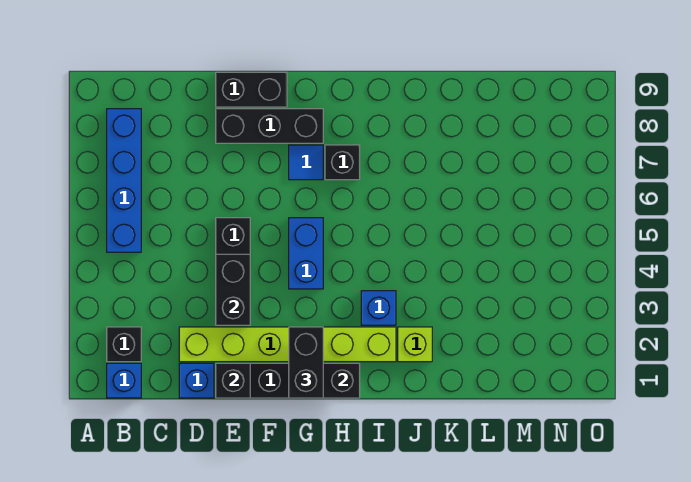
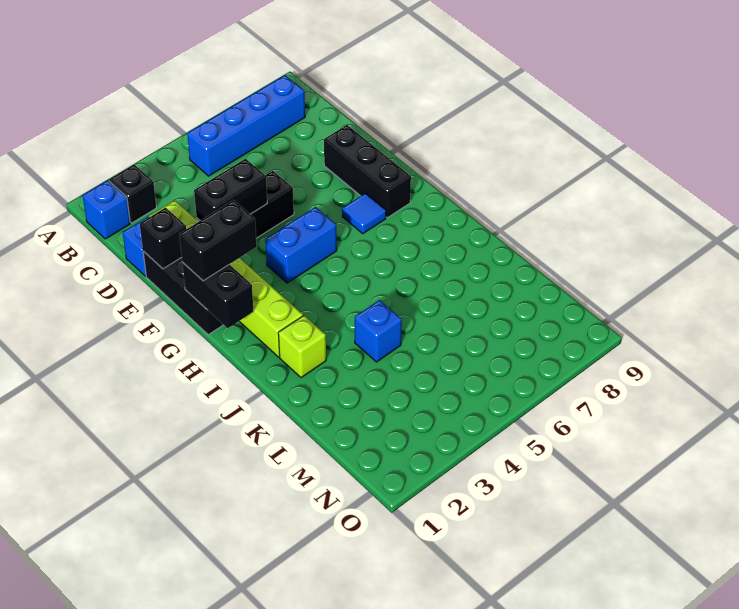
black brick E9:F9 level 1 -> none
black brick H7 level 1 -> none
blue brick I3 level 1 -> blue brick K4 level 1

